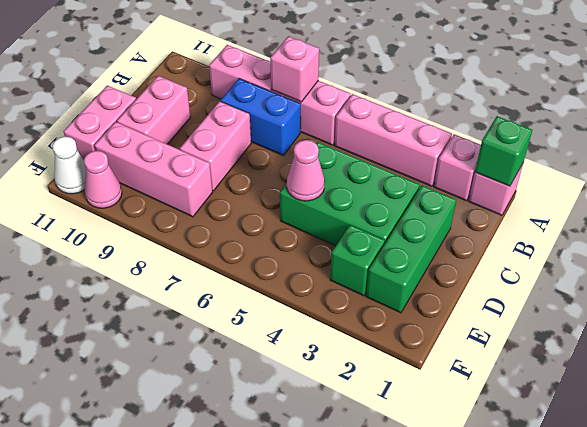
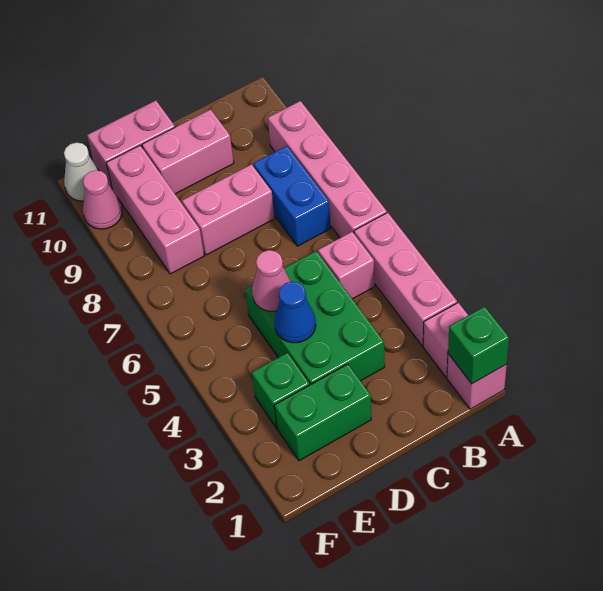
pink brick A7 level 2 -> pink brick B5 level 1
green brick C2:E2 level 1 -> green brick D2:E2 level 1
none -> blue cone D4 level 2

